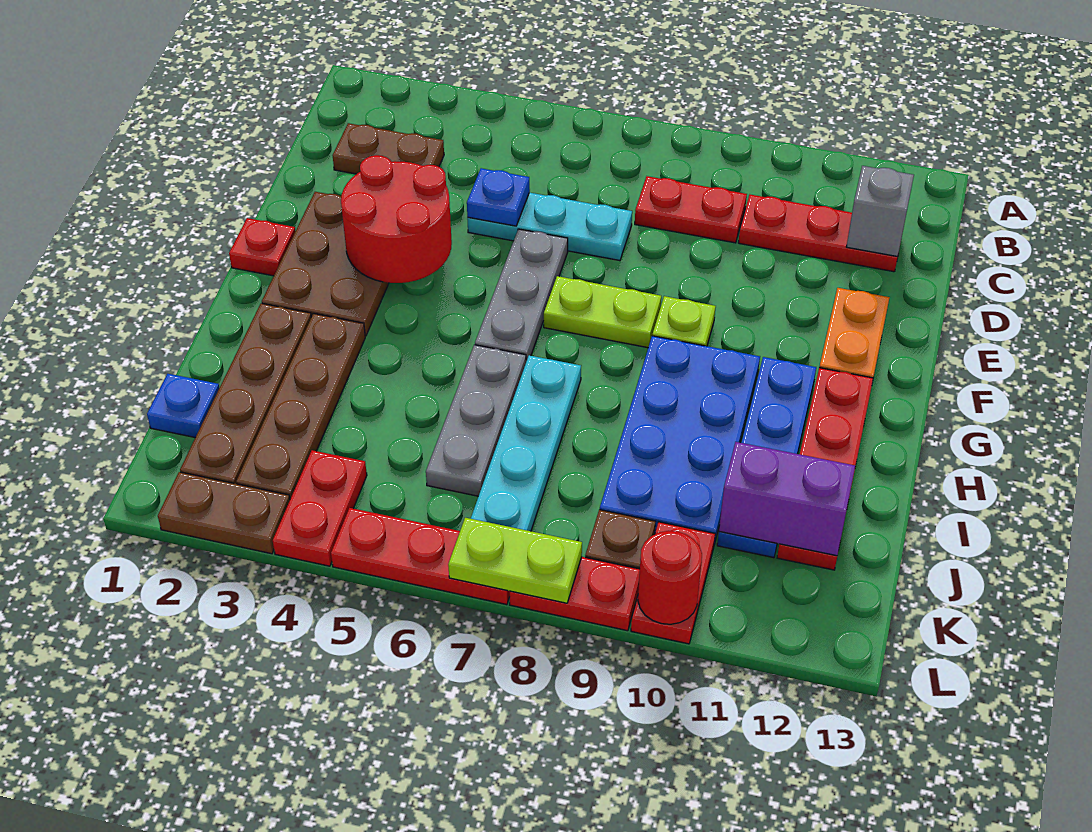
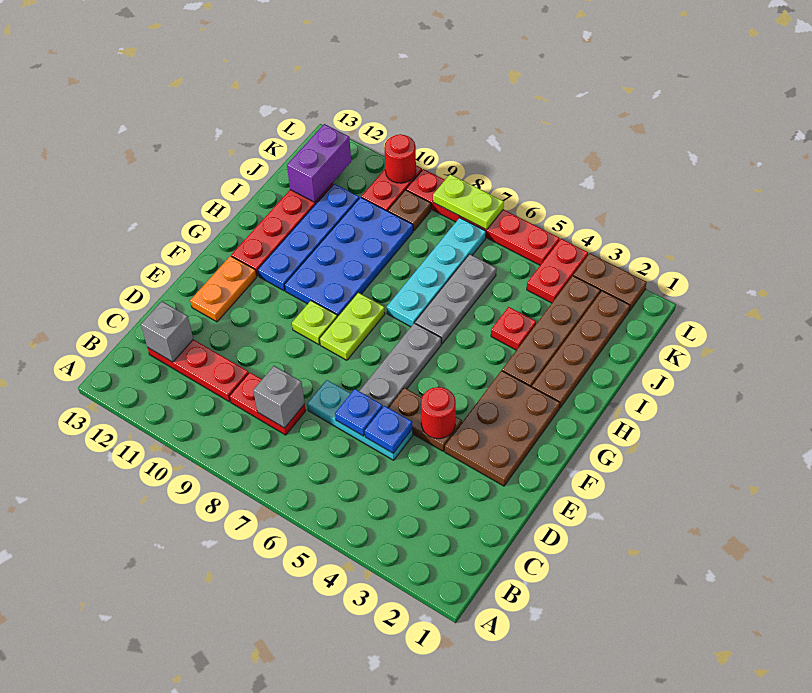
brown plate C2:C3 level 1 -> brown plate E4:E5 level 1
none -> grey brick C8 level 2
red round brick E3:F4 level 2 -> red round brick E4 level 2
red plate F1 level 1 -> red plate I4 level 1
lime plate F7:F8 level 1 -> lime plate F8:G8 level 1
blue plate J1 level 1 -> blue plate D6 level 2
purple brick J11:J12 level 2 -> purple brick J12:K12 level 2

